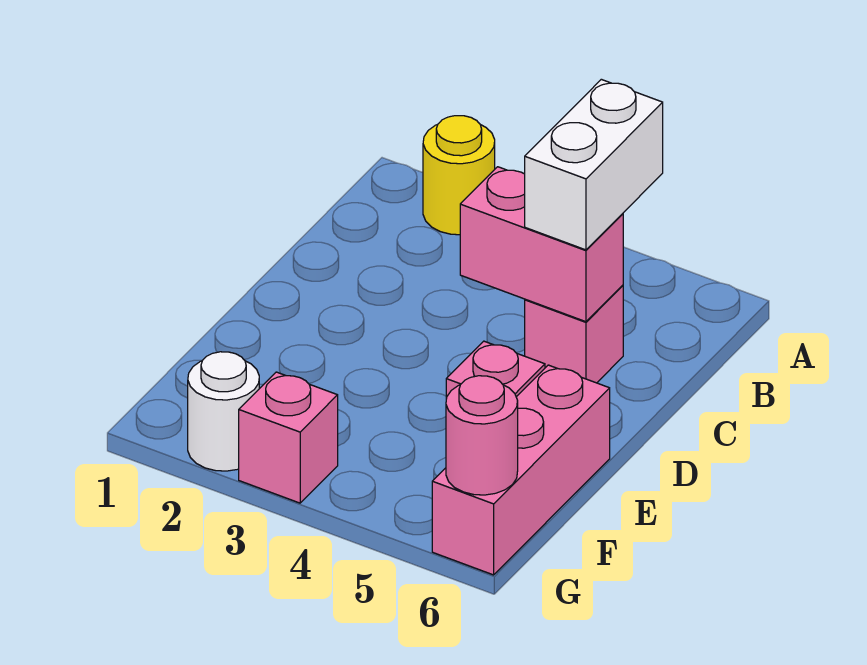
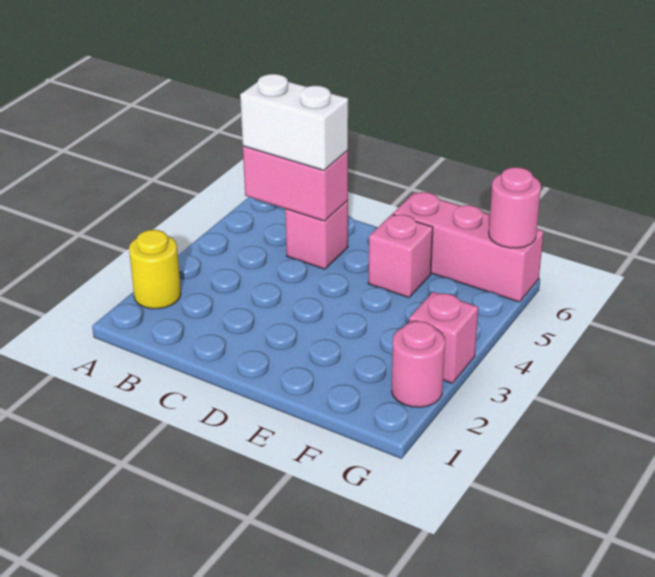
pink brick C4:C5 level 2 -> pink brick B5:C5 level 2
white round brick G2 level 1 -> pink round brick G2 level 1

